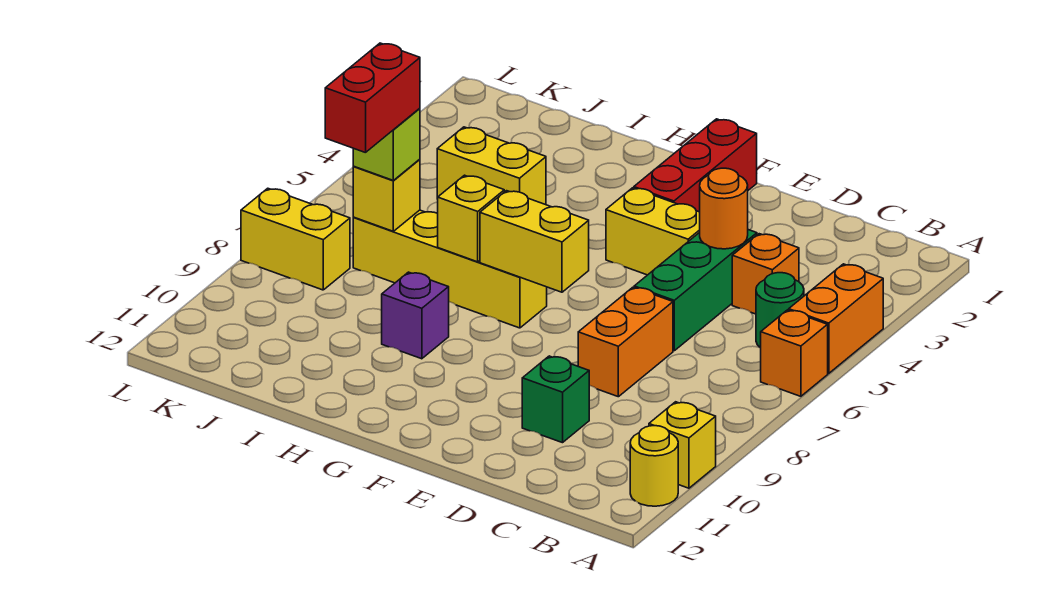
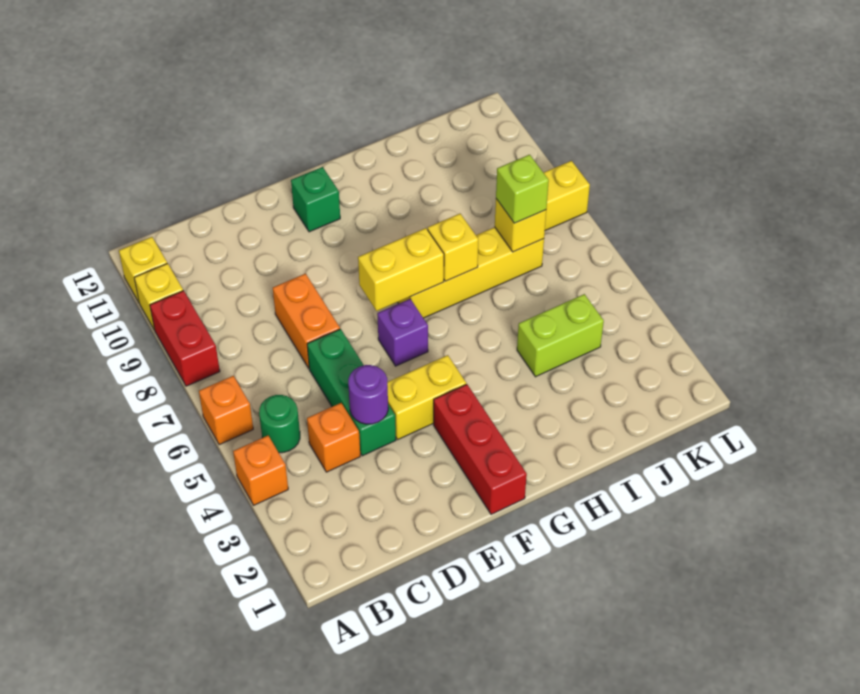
orange brick A4:A5 level 1 -> orange brick A4 level 1
yellow round brick A11 level 1 -> yellow brick A11 level 1
orange round brick D4 level 2 -> purple round brick D4 level 2
green brick D10 level 1 -> green brick F11 level 1
purple brick H9 level 1 -> purple brick F6 level 1
yellow brick I4:J4 level 1 -> lime brick I4:J4 level 1
red brick J7:J8 level 4 -> red brick A8:A9 level 1

